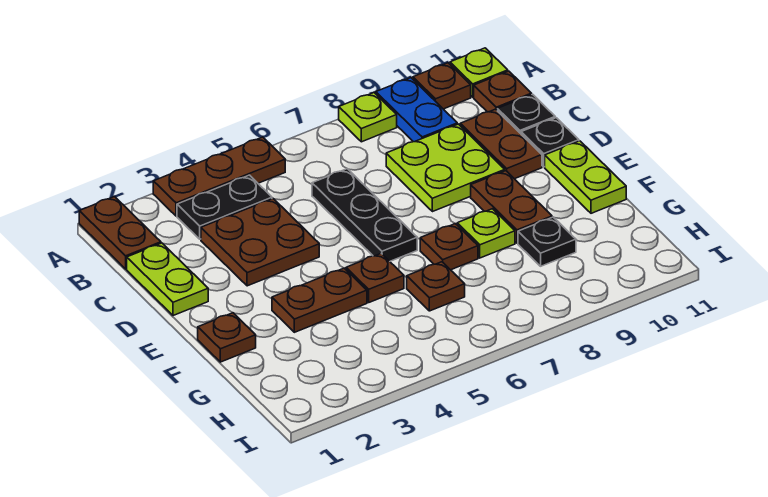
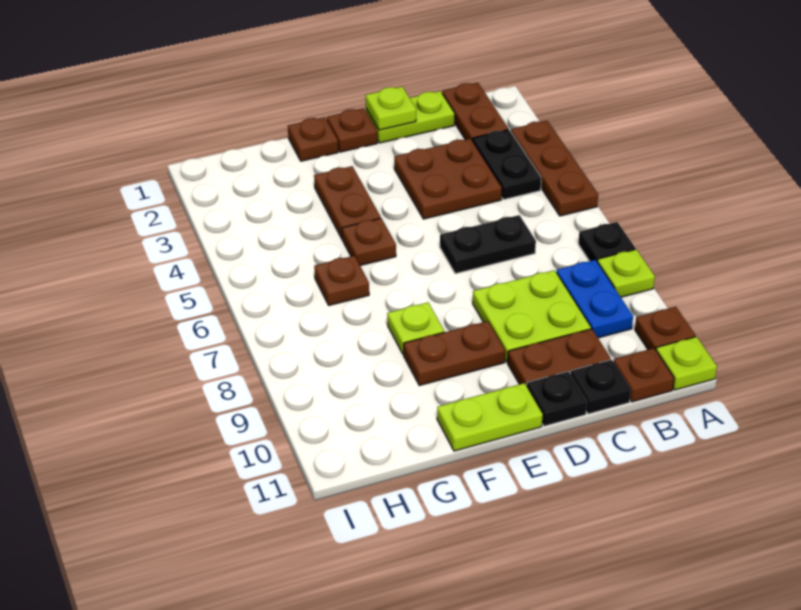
brown plate A1:B1 level 1 -> brown plate B1:B2 level 1
blue plate A9:B9 level 1 -> blue plate B8:B9 level 1
black plate C6:E6 level 1 -> black plate C6:D6 level 1
none -> lime plate D1 level 2
brown plate F7 level 1 -> brown plate E1 level 1
black plate G9 level 1 -> black plate A7 level 1

